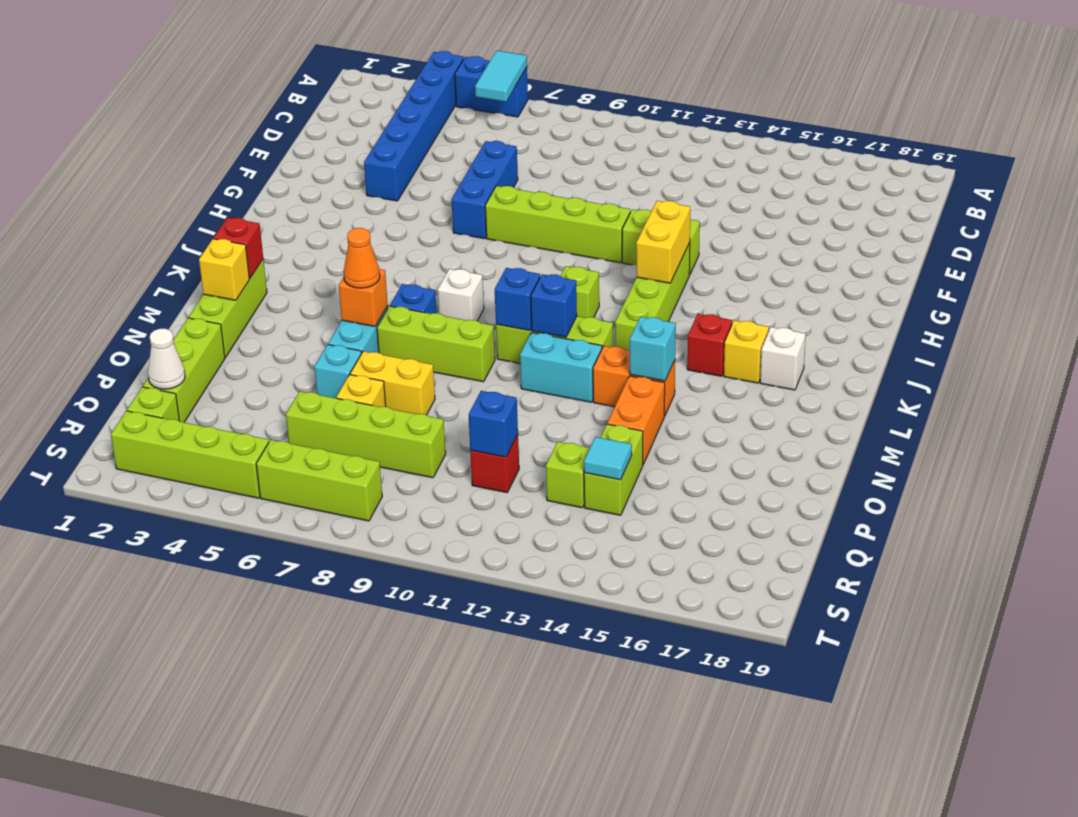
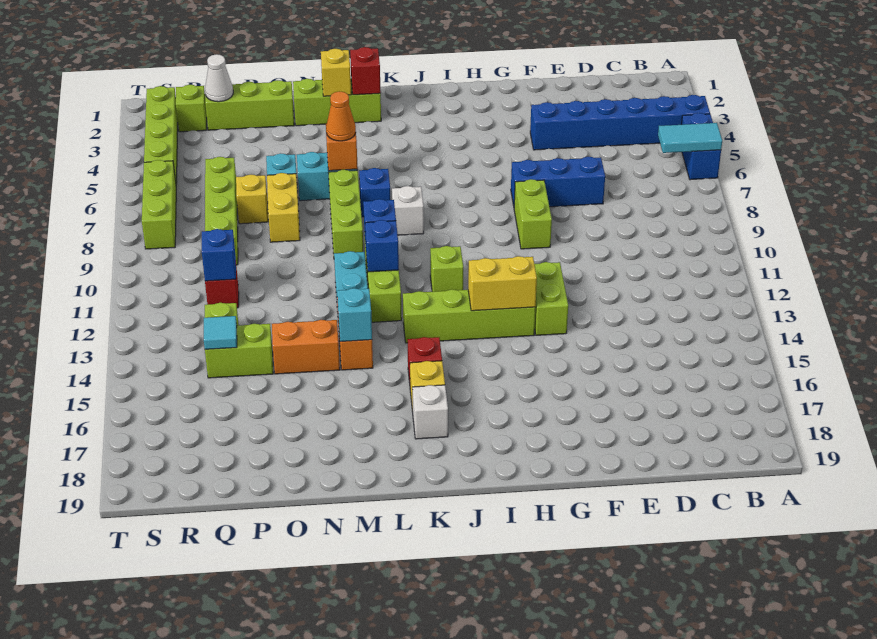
lime brick G8:G11 level 1 -> lime brick G8:G9 level 1

